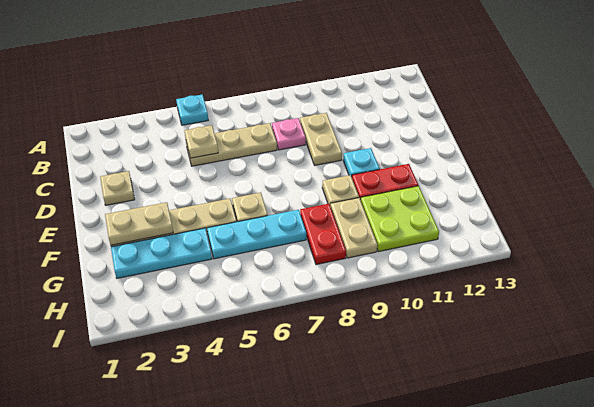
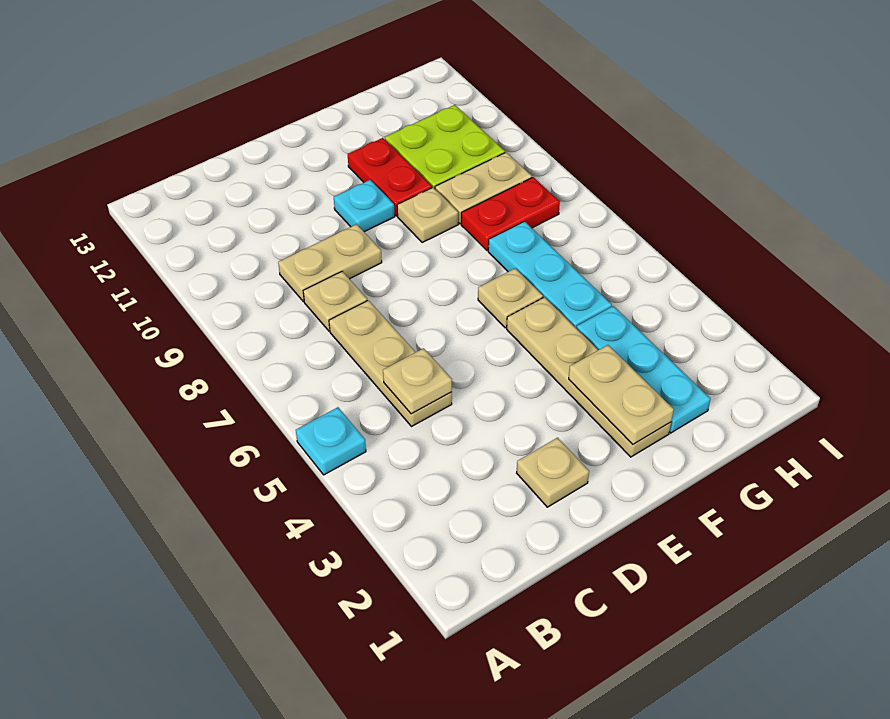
pink plate C8 level 1 -> tan plate C8 level 1

